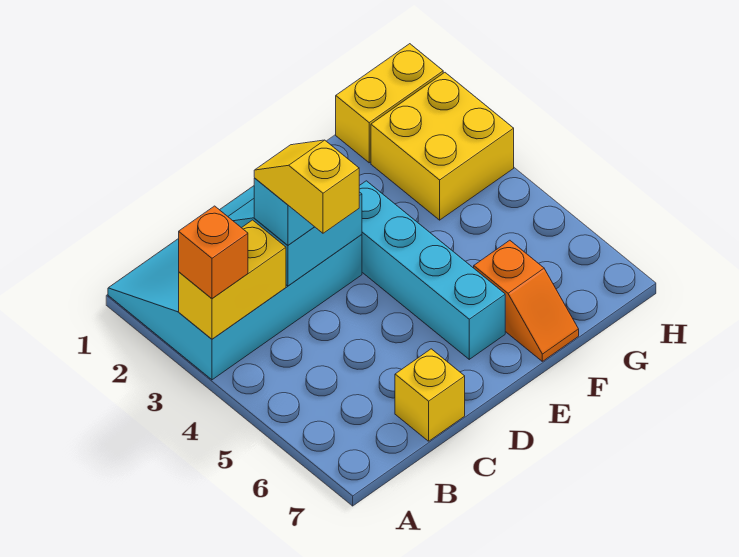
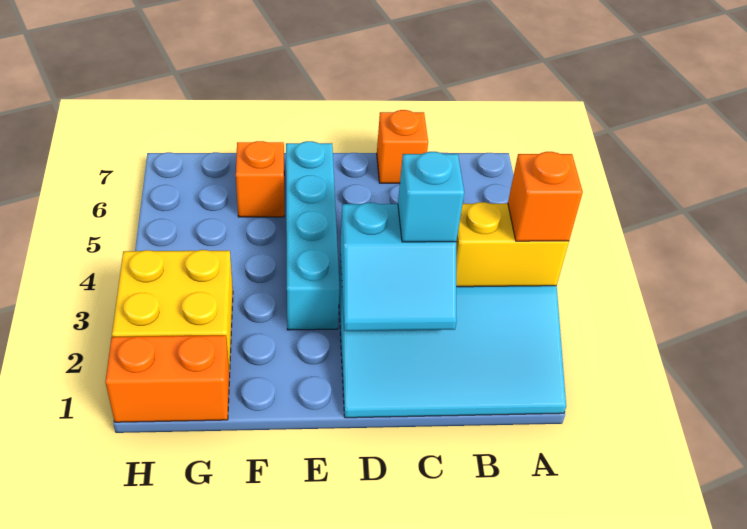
yellow slope C3:C4 level 4 top 4 -> none
yellow brick C7 level 1 -> orange brick C7 level 1
yellow brick G1:H1 level 1 -> orange brick G1:H1 level 1

